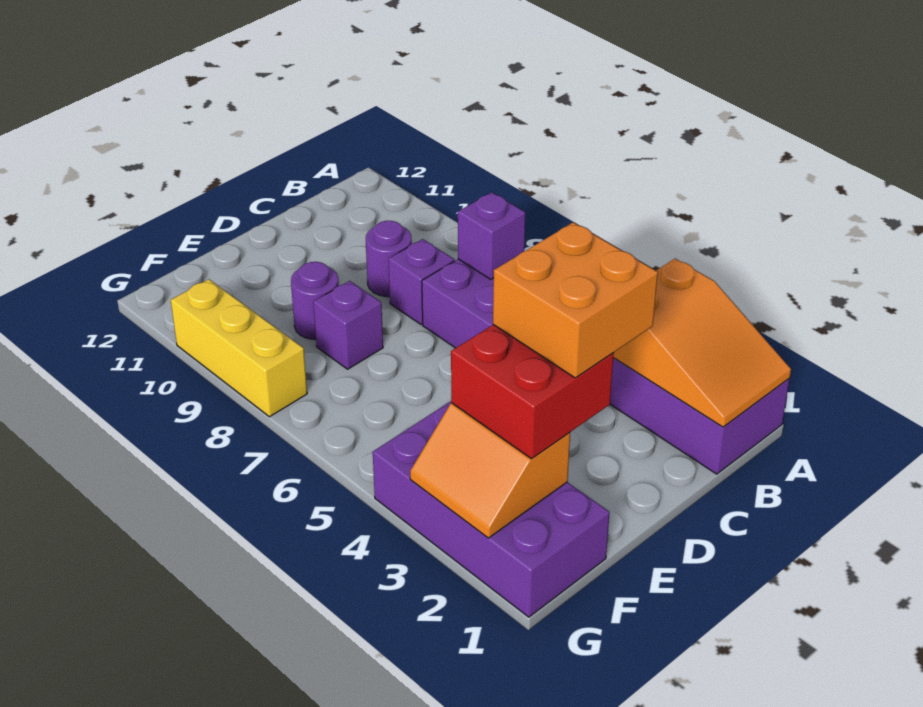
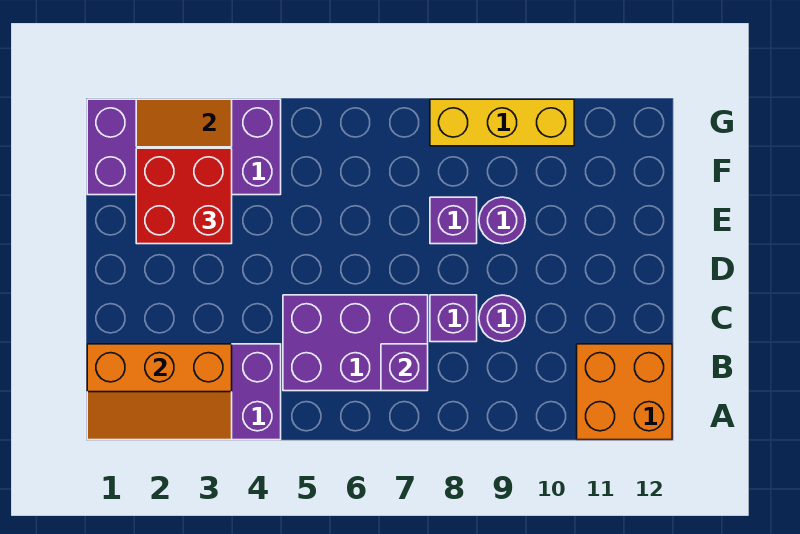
orange slope A1:B3 level 2 top 3 -> orange slope A1:B3 level 2 top B
orange brick D2:E3 level 4 -> orange brick A11:B12 level 1

